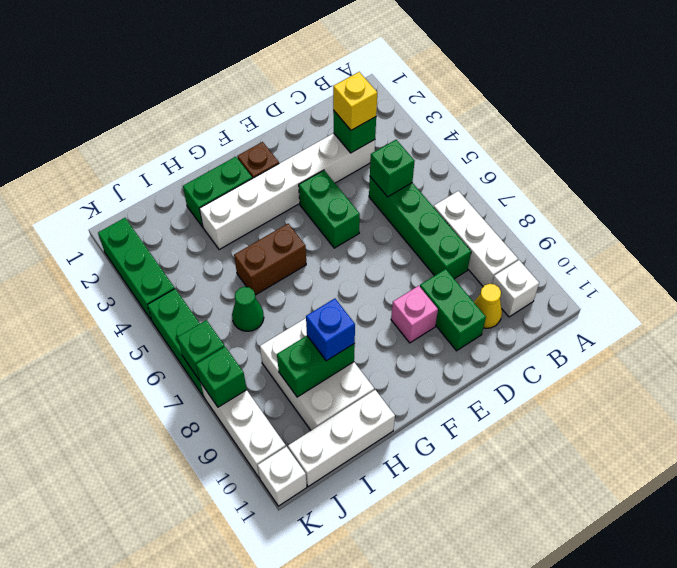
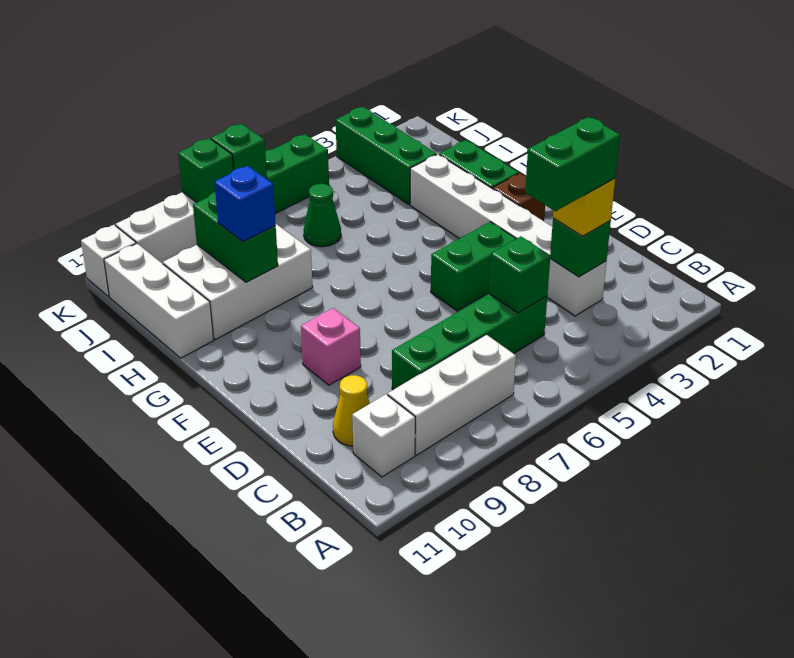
green brick D9:D10 level 1 -> green brick C3:C4 level 4
brown brick G5:H5 level 1 -> none
green brick K2:K4 level 1 -> green brick I3:K3 level 1

